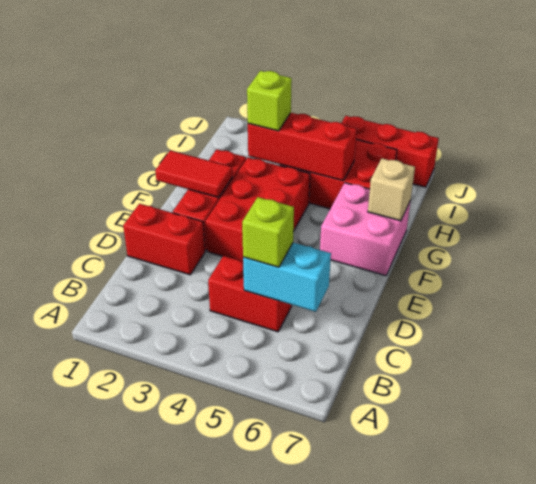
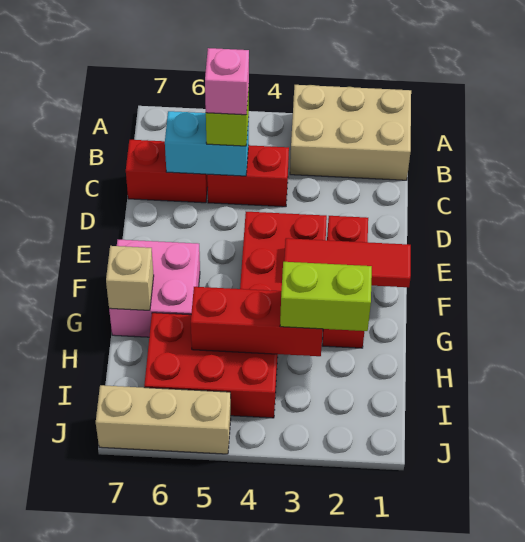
none -> tan brick A1:B3 level 1
none -> pink brick C5 level 4
red brick D1:D2 level 1 -> red brick C6:C7 level 1
red tile F1:F2 level 2 -> red tile F1:F3 level 2
lime brick H3 level 3 -> lime brick H2:H3 level 3
red brick J5:J7 level 1 -> tan brick J5:J7 level 1

